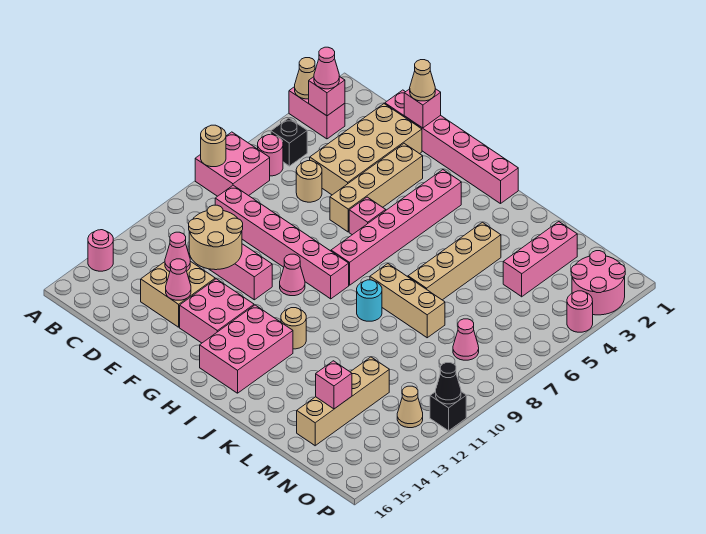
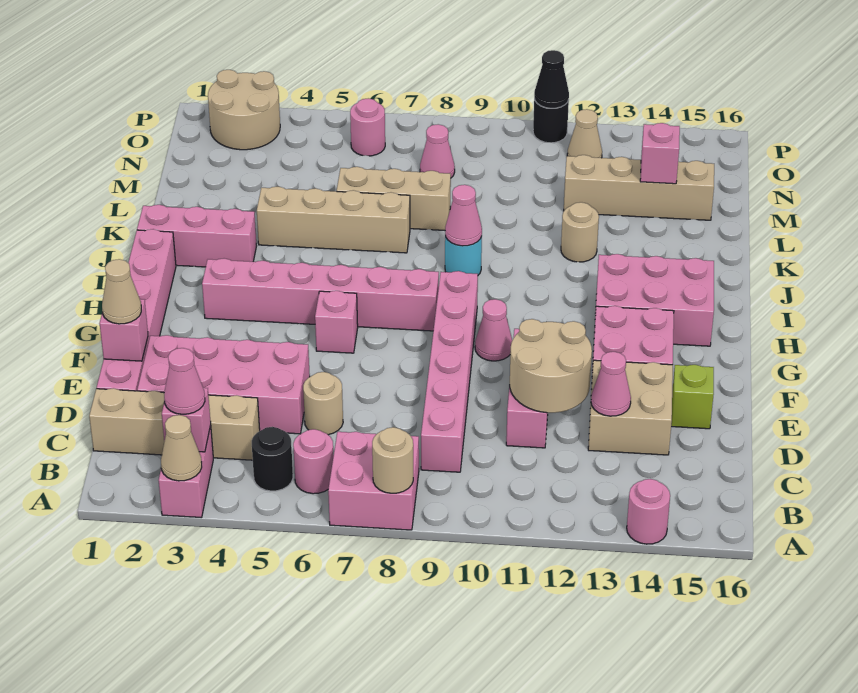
black brick B5 level 1 -> black round brick B5 level 1
tan brick D2:E5 level 1 -> pink brick D2:E5 level 1
pink cone E14 level 2 -> pink cone J9 level 2
none -> lime brick E15 level 1
tan brick F3:F6 level 1 -> tan brick C1:C4 level 1
tan round brick I12 level 1 -> tan round brick K12 level 1
tan brick J8:L8 level 1 -> tan brick L6:L8 level 1
pink brick M2:M4 level 1 -> pink brick J1:J3 level 1
pink round brick O2:P3 level 1 -> tan round brick O2:P3 level 1
pink round brick P4 level 1 -> pink round brick O6 level 1
black brick P11 level 1 -> black round brick P11 level 1

